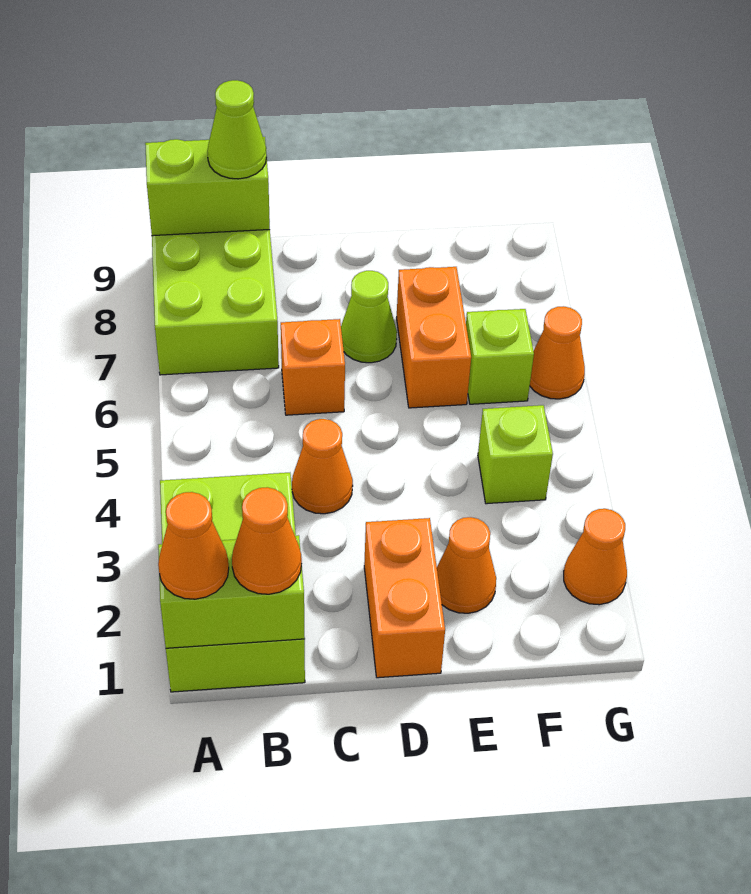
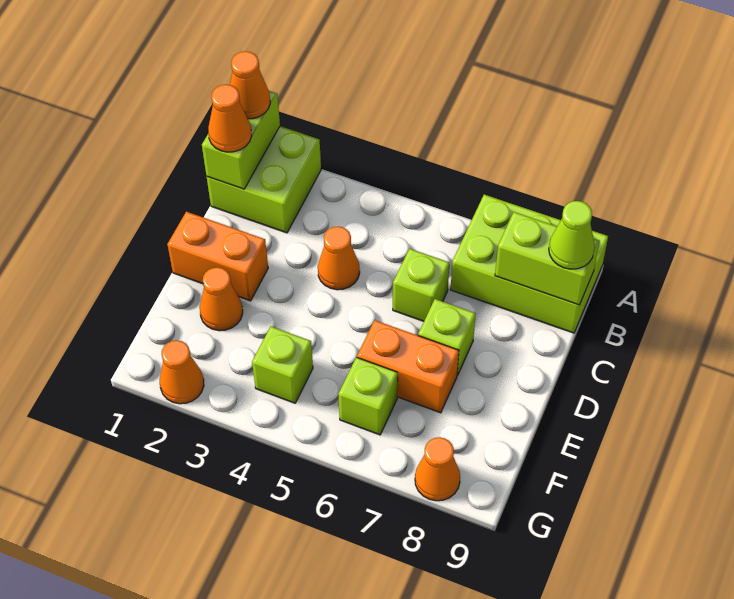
lime brick A1:B3 level 1 -> lime brick A1:B2 level 1
lime brick A9:B9 level 2 -> lime brick B8:B9 level 2
orange brick C6 level 1 -> lime brick C6 level 1
lime cone D7 level 1 -> lime brick D7 level 1
orange cone G6 level 1 -> orange cone G8 level 1

